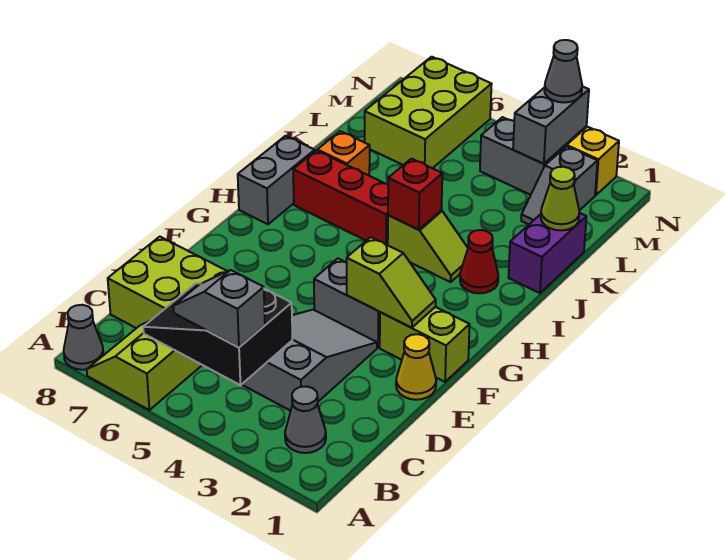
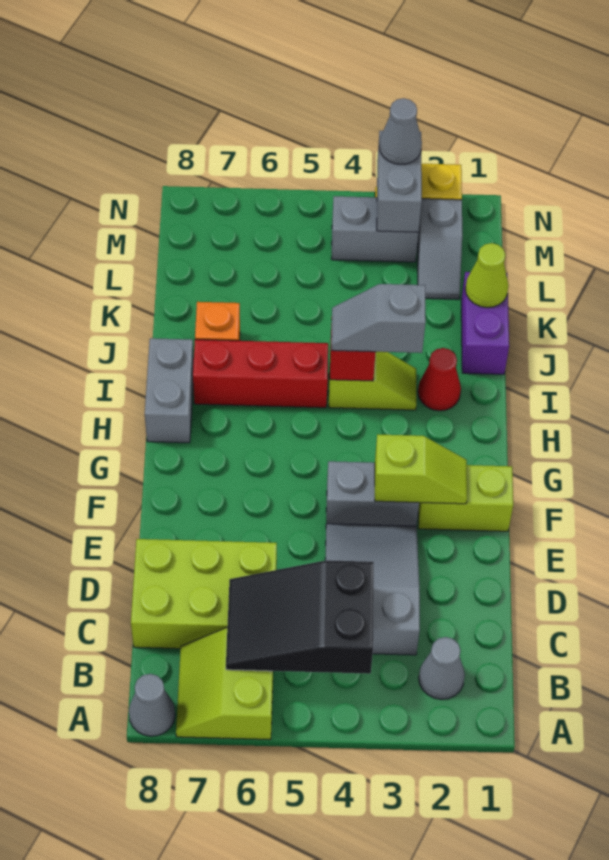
grey slope B4:B5 level 3 top 4 -> grey slope I3:I4 level 3 top 3
yellow cone E1 level 1 -> none
lime brick L6:N7 level 1 -> none

